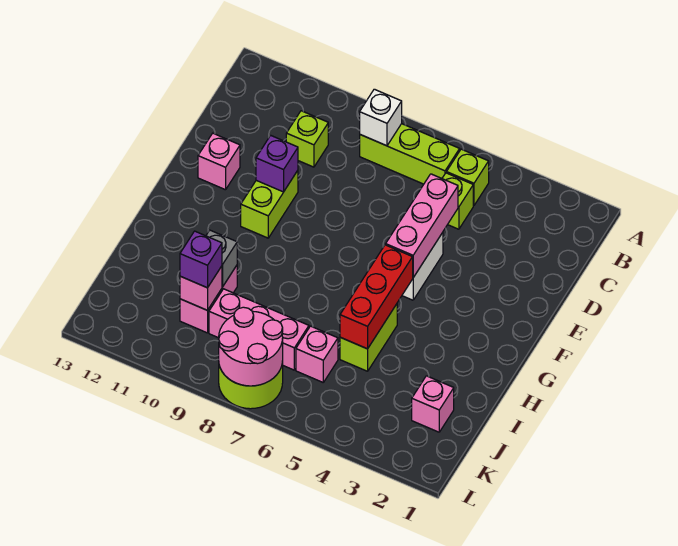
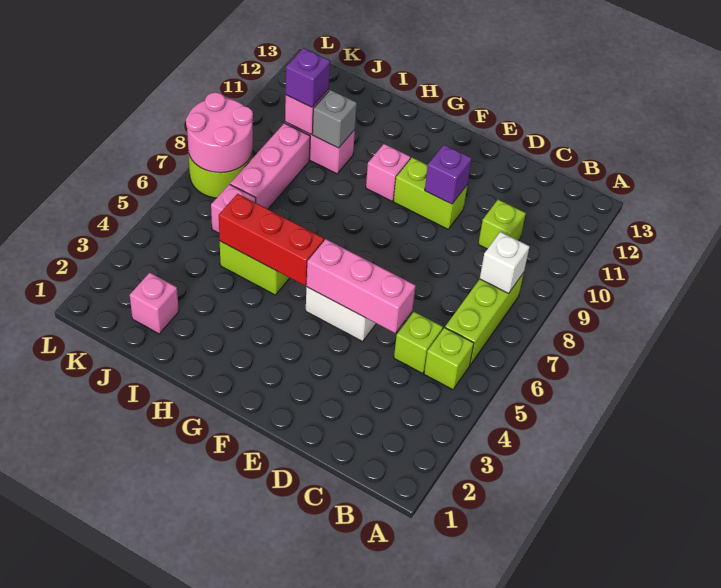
pink brick E12 level 1 -> pink brick G10 level 1

